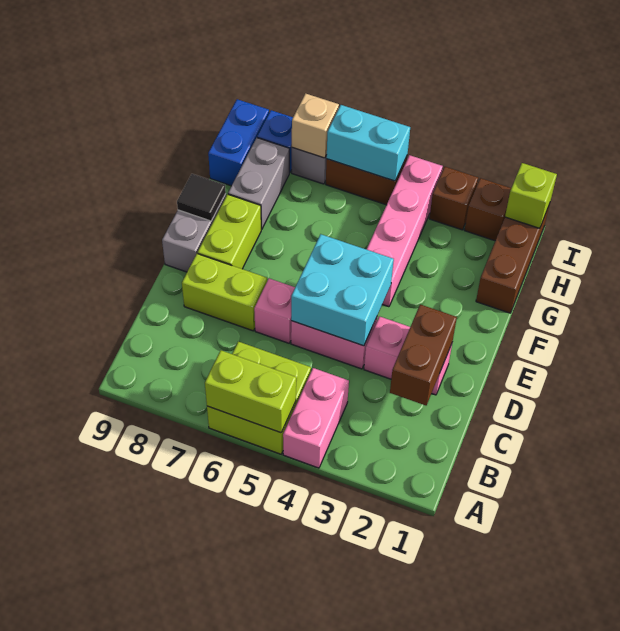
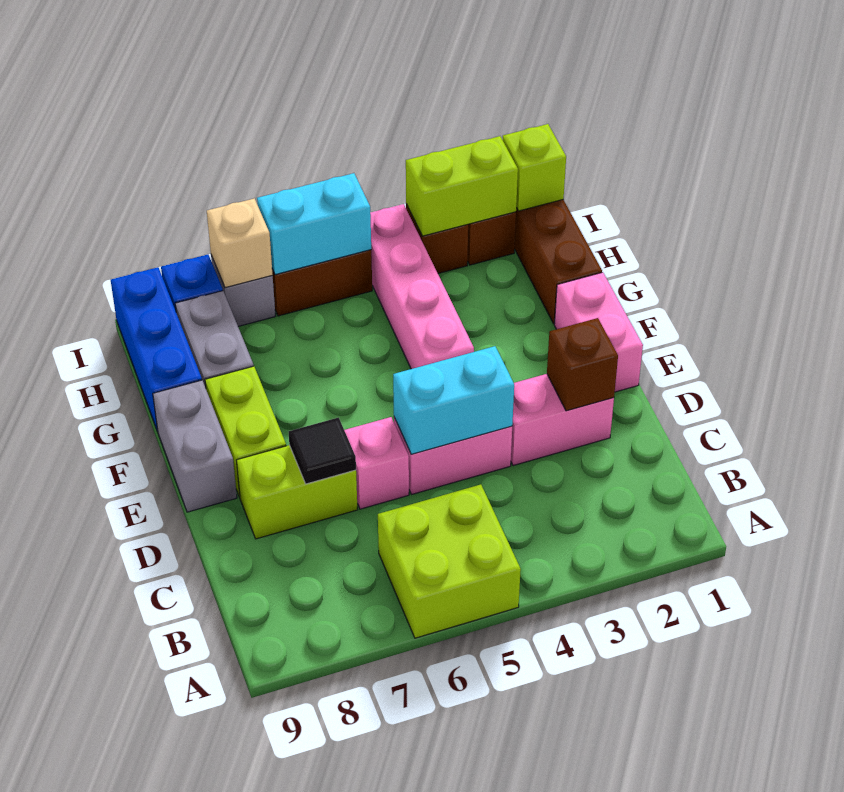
pink brick A4:B4 level 1 -> pink brick E1:F1 level 1
lime brick A5:A6 level 2 -> lime brick I2:I3 level 2
brown brick C2:D2 level 2 -> brown brick D2 level 2
cyan brick D4:E5 level 2 -> cyan brick D4:D5 level 2
black tile F9 level 2 -> black tile D7 level 2
blue brick H9:I9 level 1 -> blue brick G9:I9 level 1

